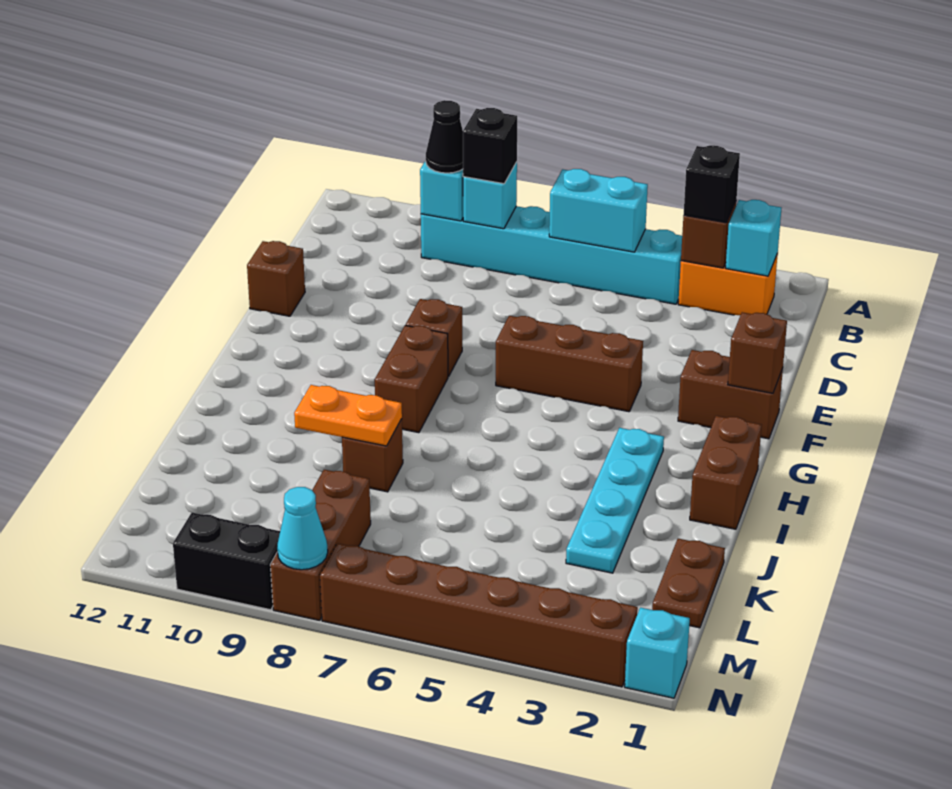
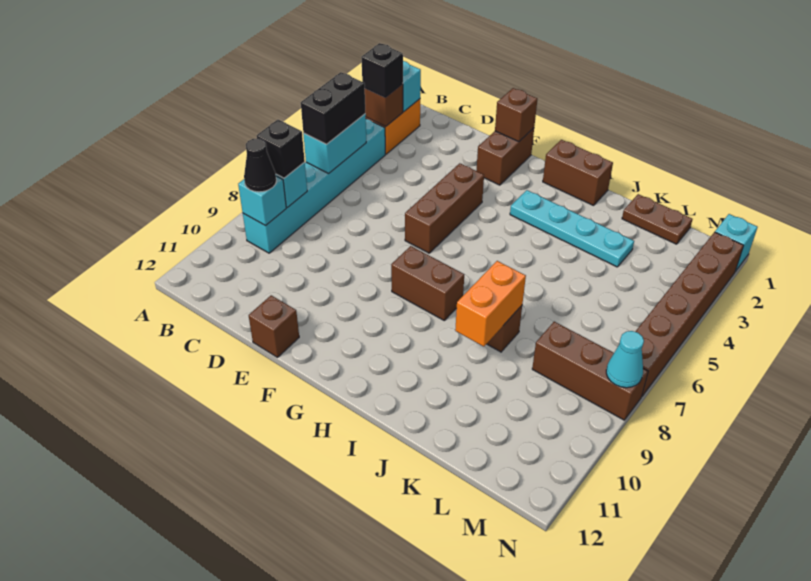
brown brick F8 level 1 -> none
orange plate J8:J9 level 2 -> orange brick J8:J9 level 2
black brick N9:N10 level 1 -> black brick B5:B6 level 3

